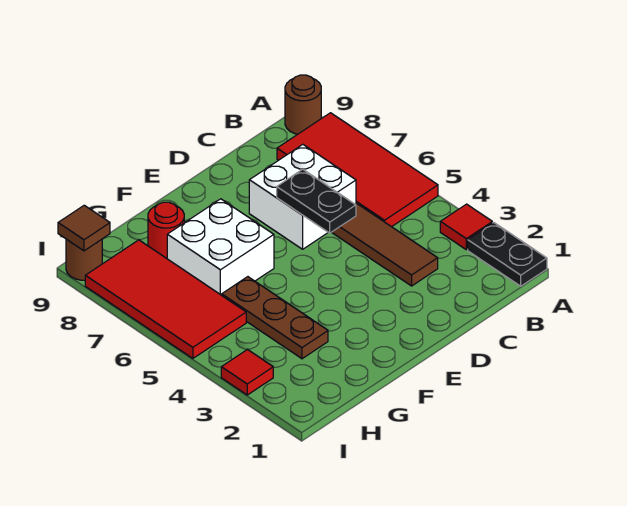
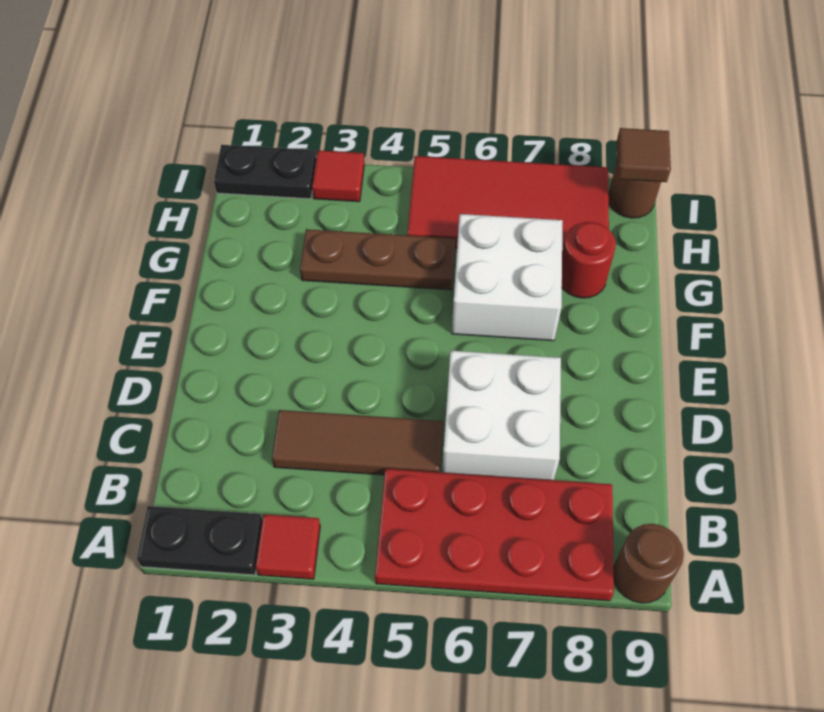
red tile A5:B8 level 1 -> red plate A5:B8 level 1
black plate D5:D6 level 2 -> black plate I1:I2 level 1

